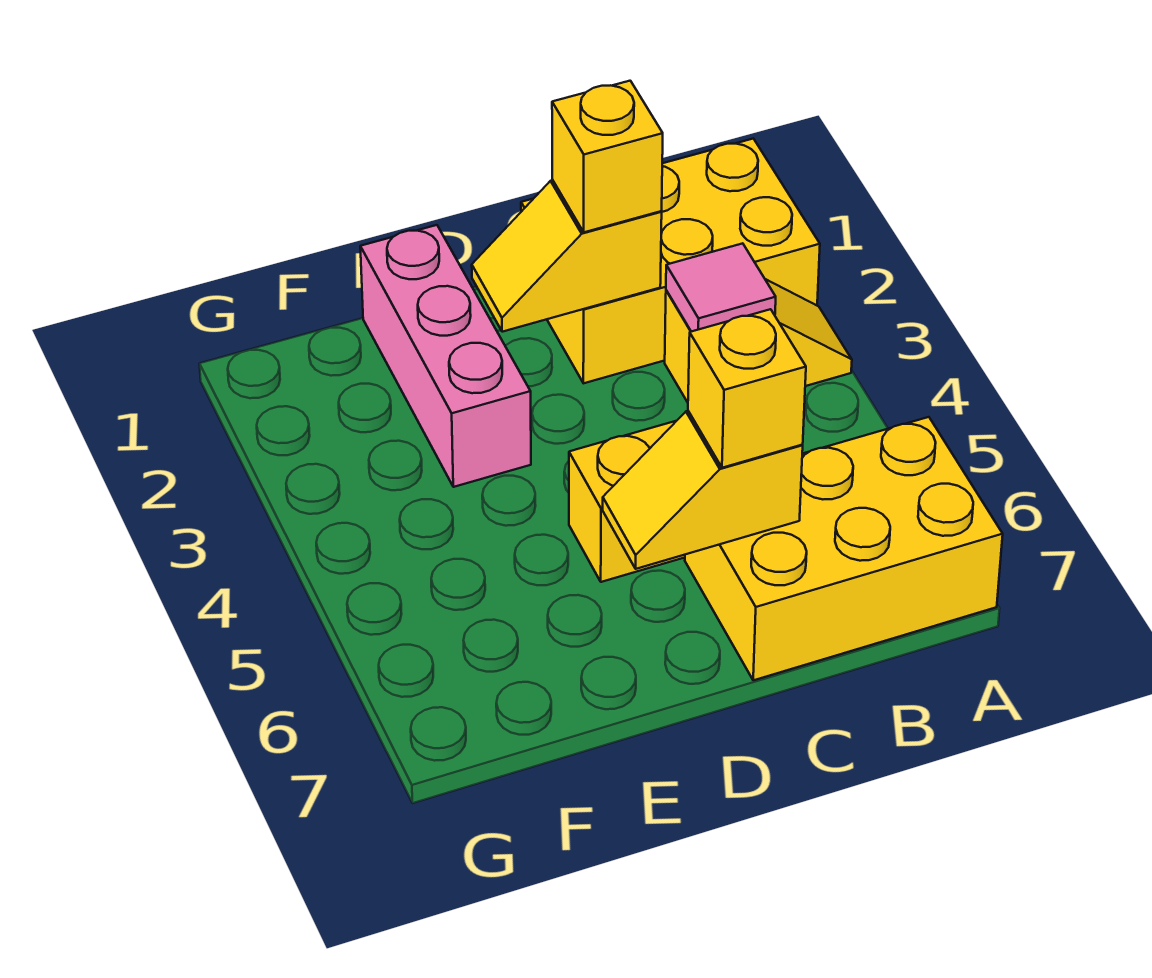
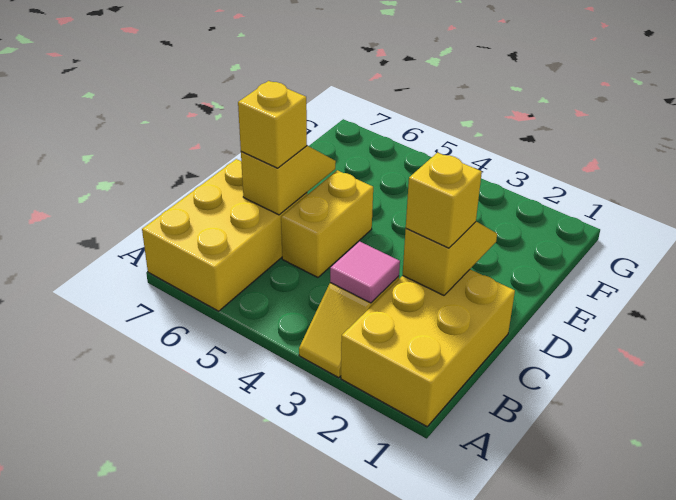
pink brick E1:E3 level 1 -> none

